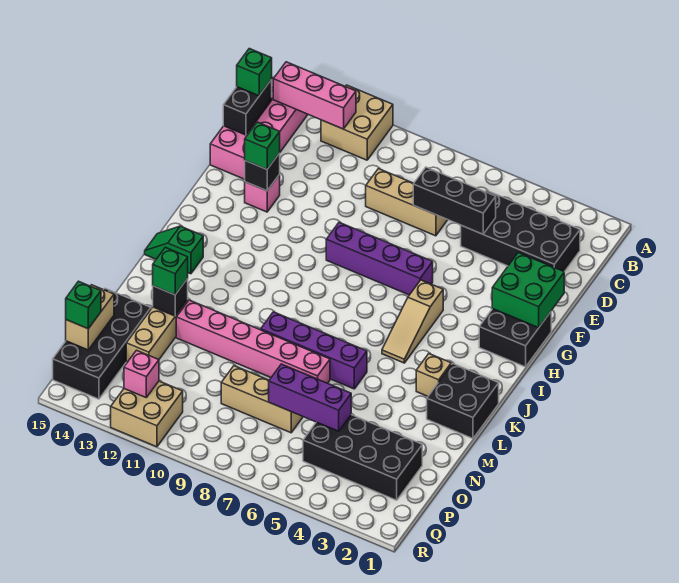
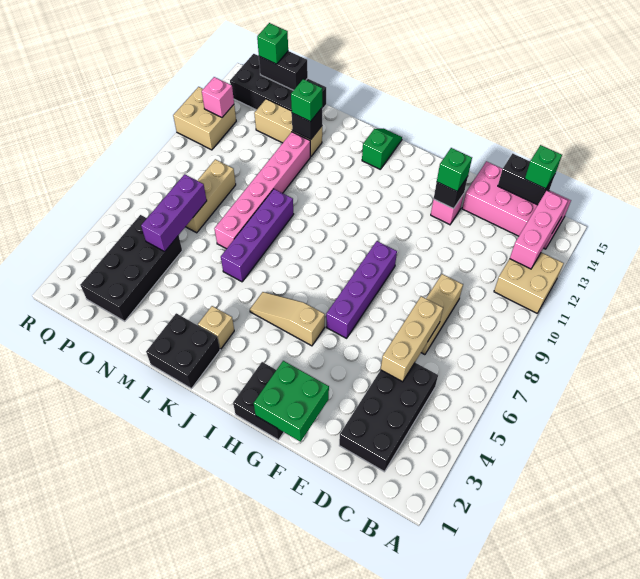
black brick D5:D7 level 2 -> tan brick D5:D7 level 2
tan brick O15:P15 level 2 -> black brick O15:P15 level 2

